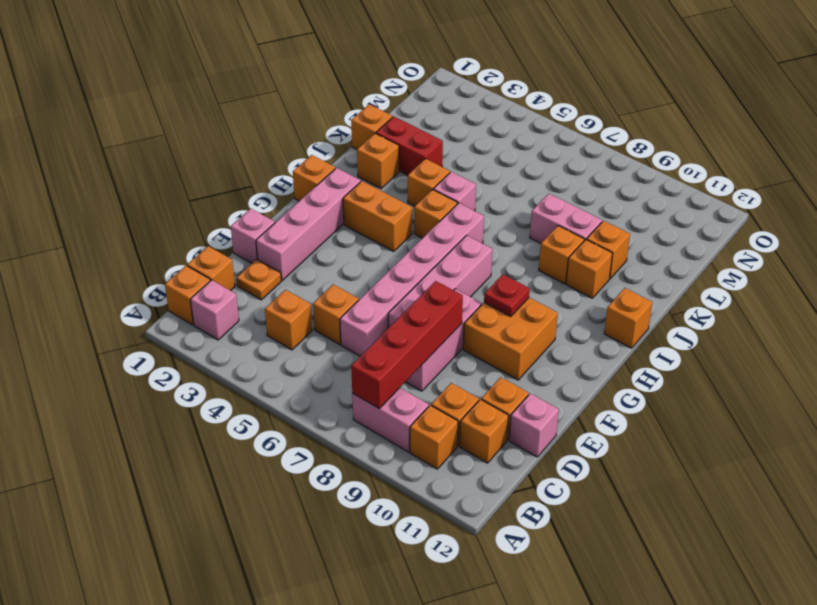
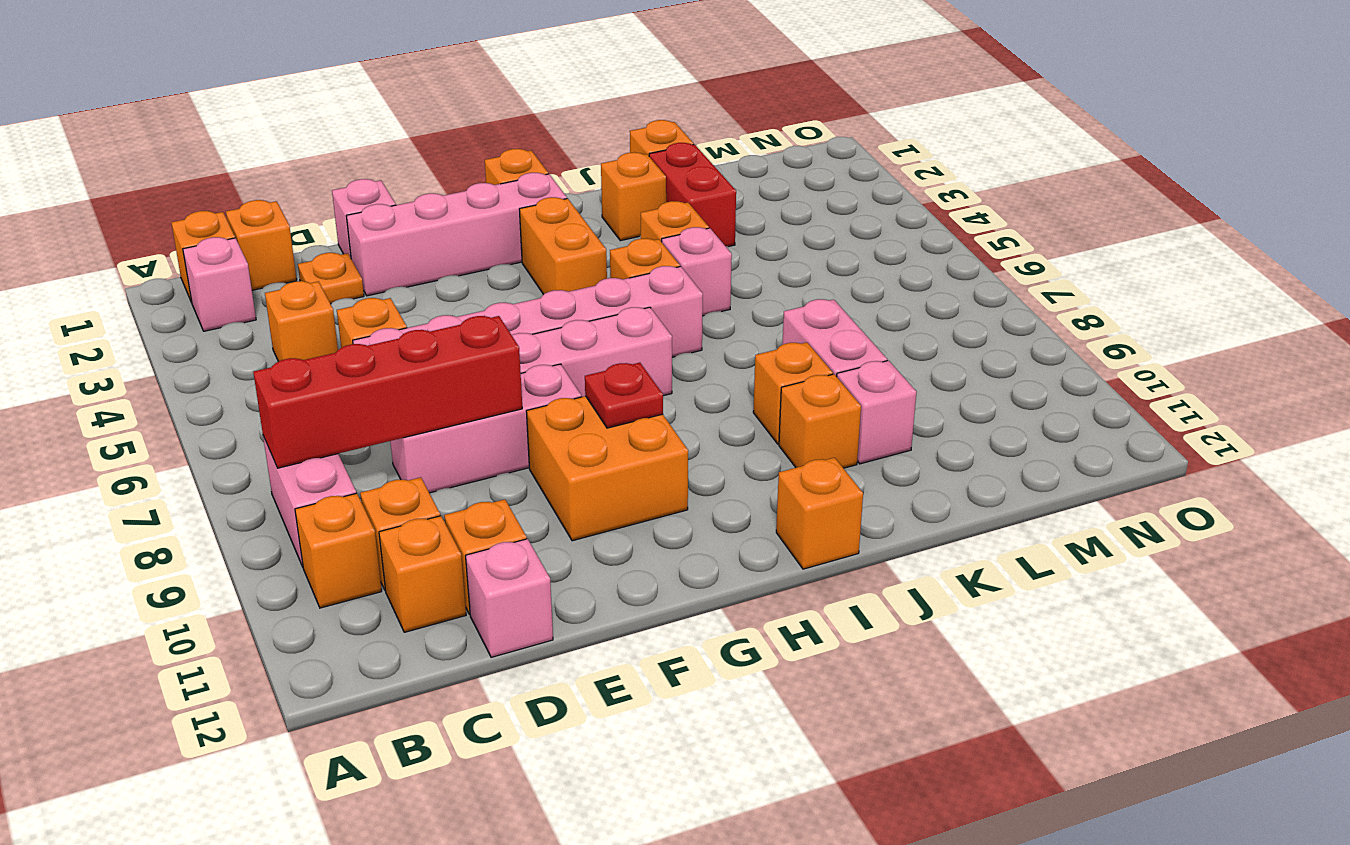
orange brick K10 level 1 -> pink brick K10 level 1

